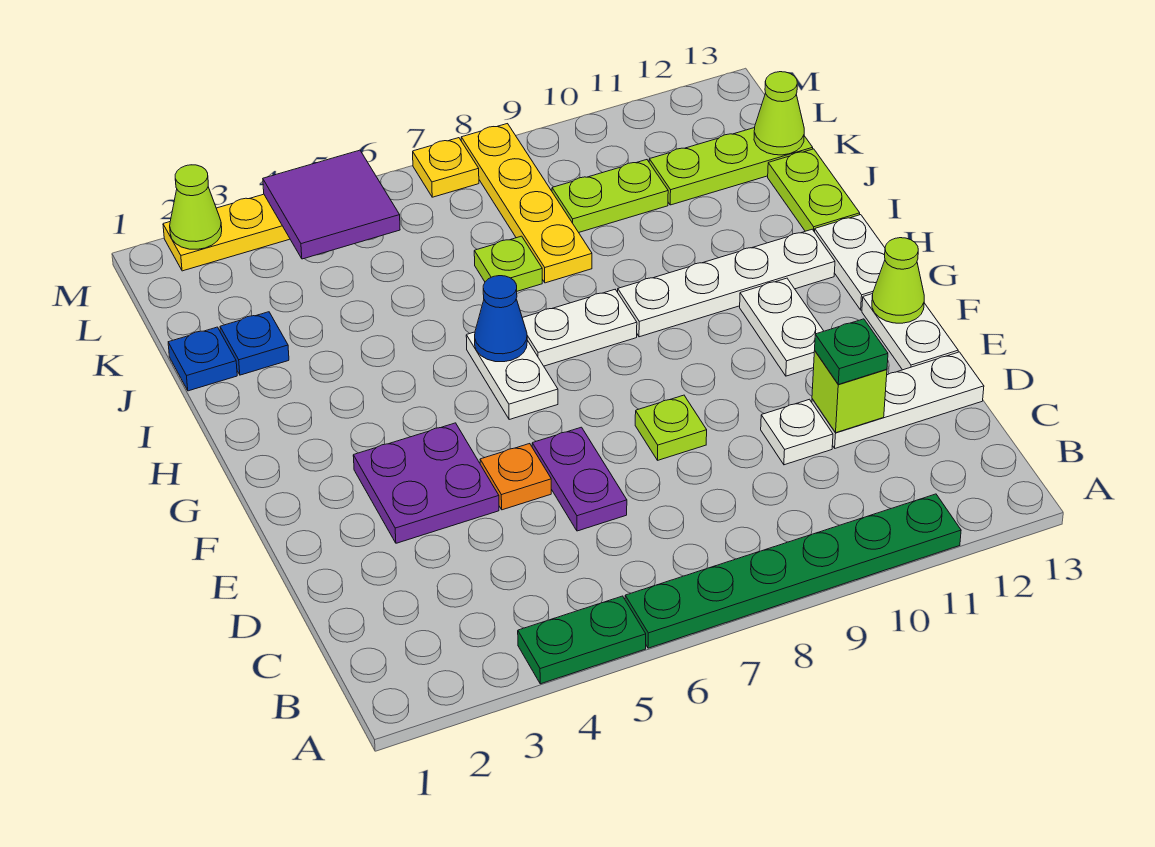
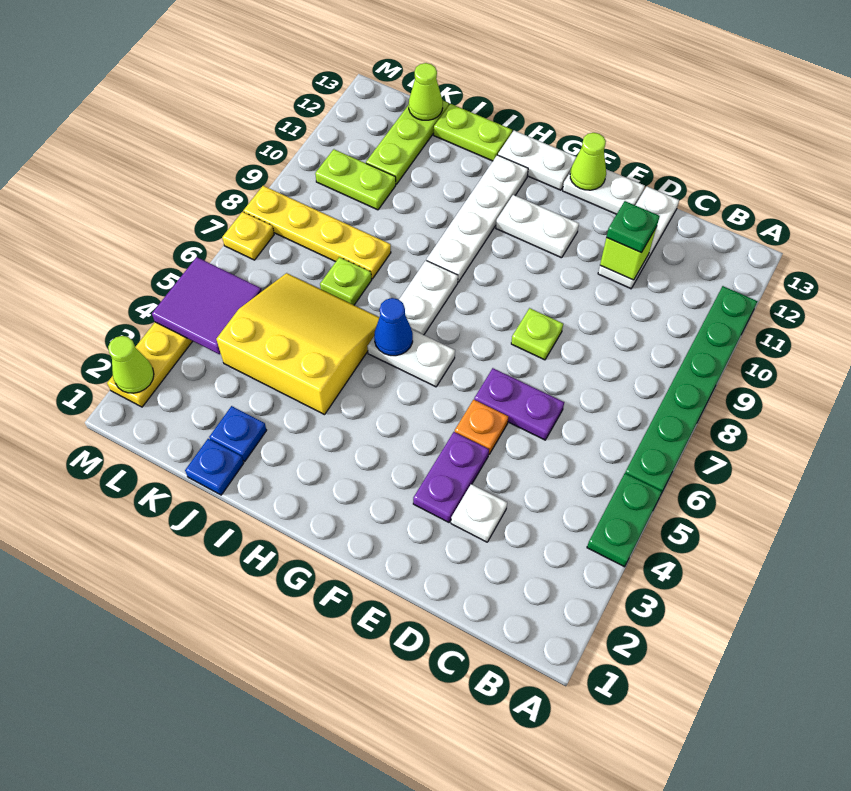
white plate D10 level 1 -> white plate D3 level 1
purple plate E3:F4 level 1 -> purple plate E3:E4 level 1
none -> yellow slope I4:K6 level 1 top 4
lime plate K9:K10 level 1 -> lime plate K10:L10 level 1

